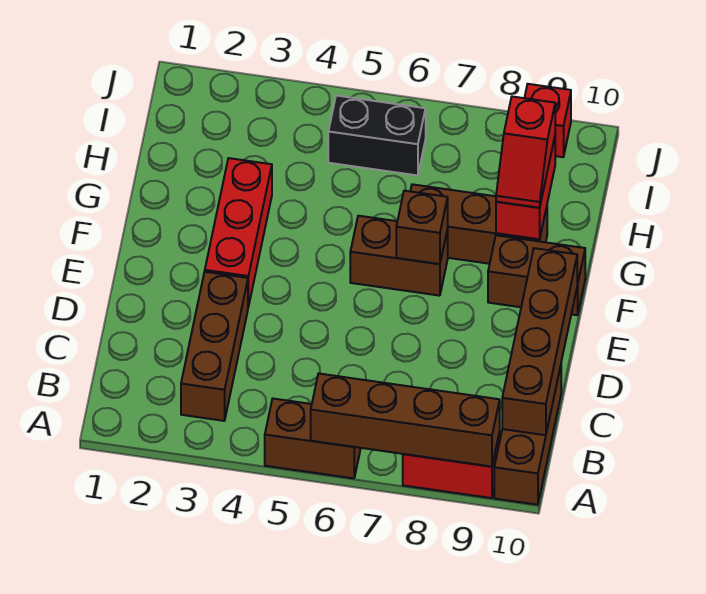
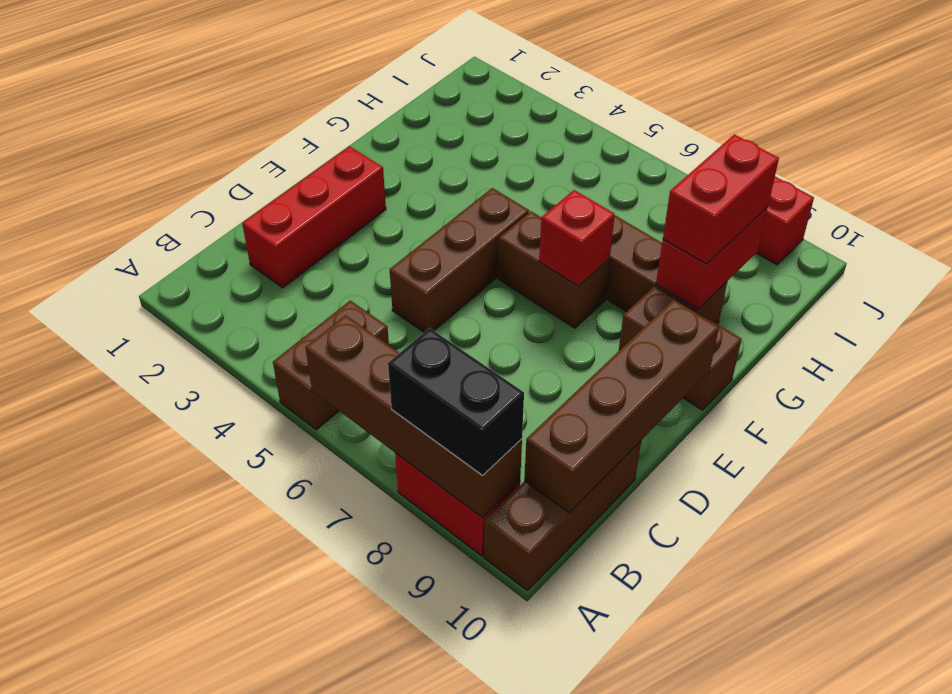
brown brick A5:A6 level 1 -> brown brick A5:B5 level 1
brown brick B3:D3 level 1 -> brown brick D5:F5 level 1
red brick E3:G3 level 1 -> red brick C2:E2 level 1
brown brick F7 level 2 -> red brick F7 level 2
red slope G9:H9 level 3 top H -> red brick G9:H9 level 3
black brick I5:I6 level 1 -> black brick A8:A9 level 3

